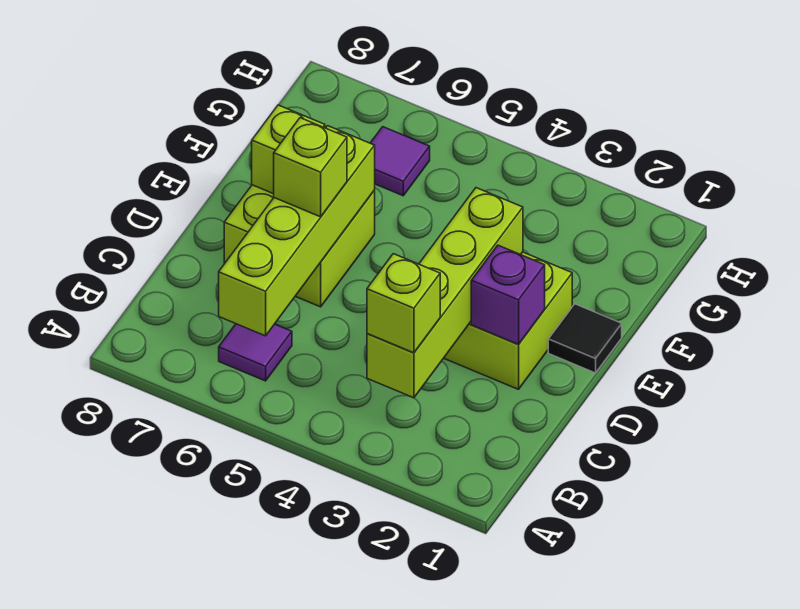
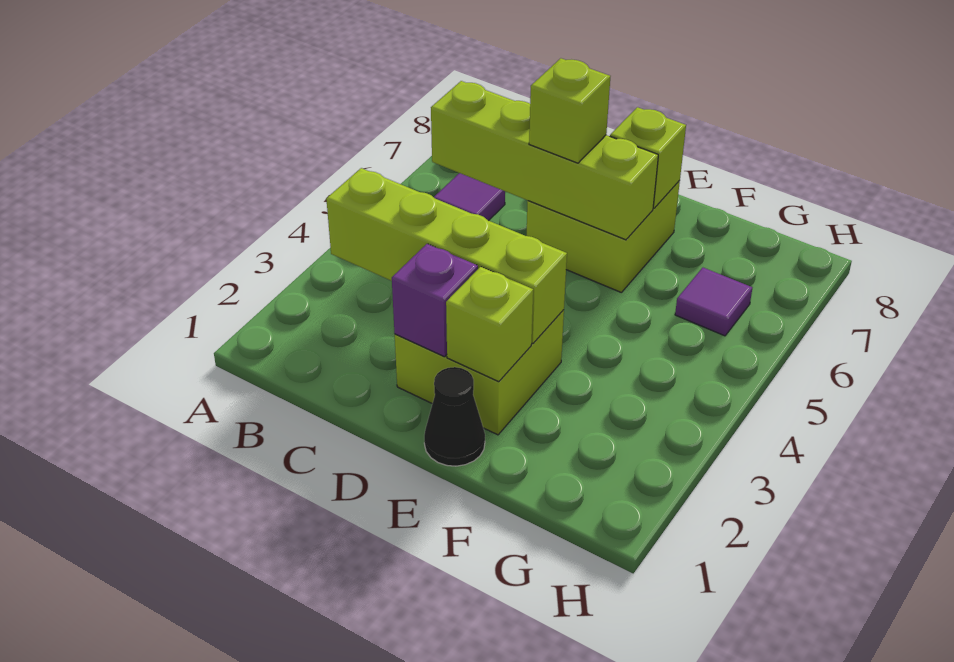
lime brick B3 level 3 -> lime brick E2 level 2
black tile E1 level 1 -> black cone E1 level 1

